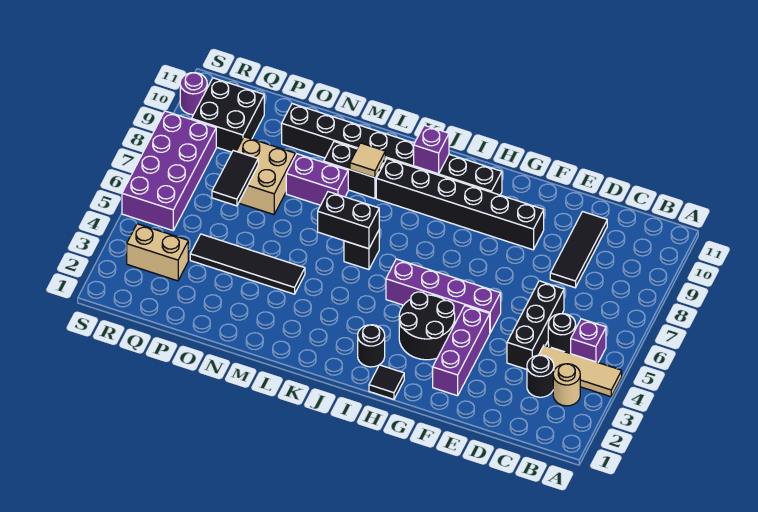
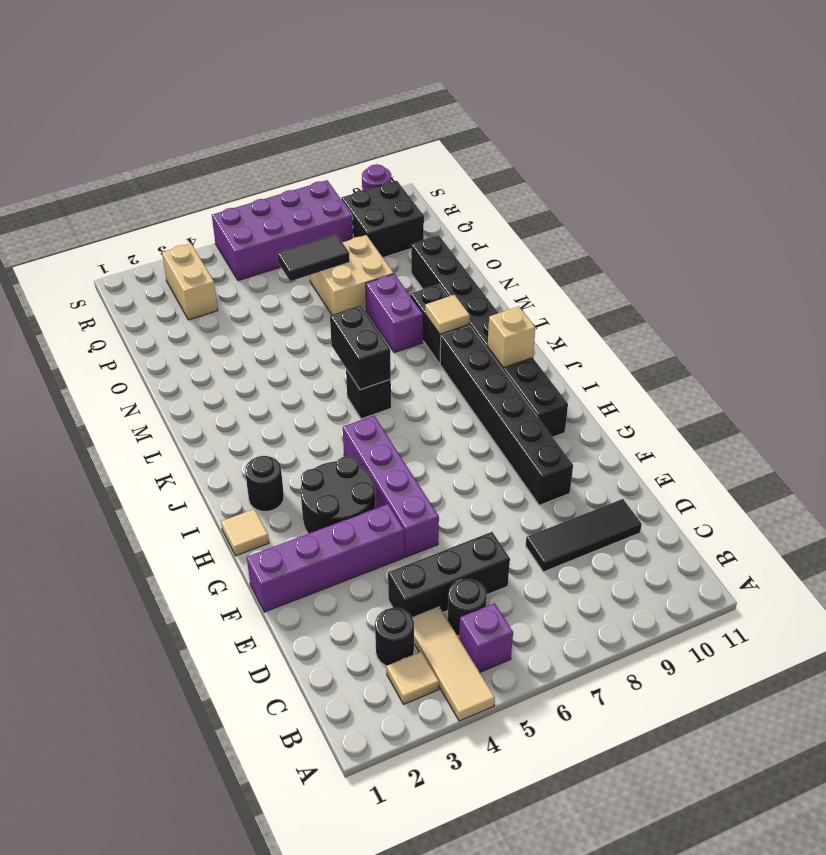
tan round brick B3 level 1 -> tan tile B3 level 1
purple brick F2:F4 level 1 -> purple brick F1:F4 level 1
black tile H1 level 1 -> tan tile H1 level 1
purple brick J10 level 2 -> tan brick J10 level 2
black tile M4:P4 level 1 -> none

